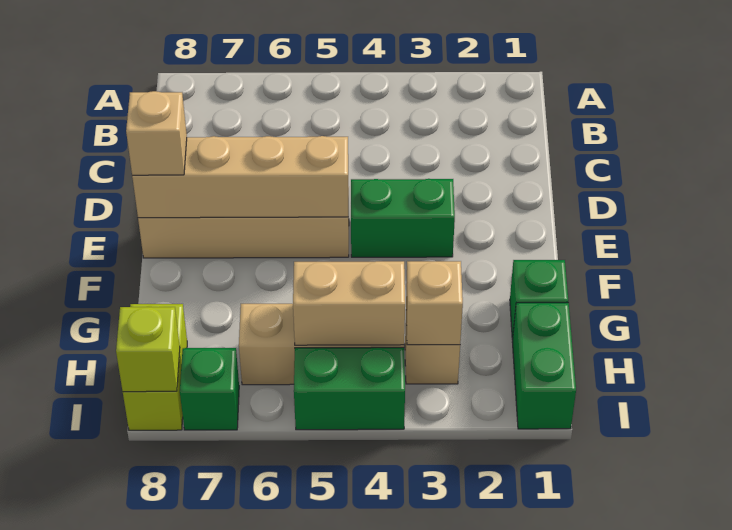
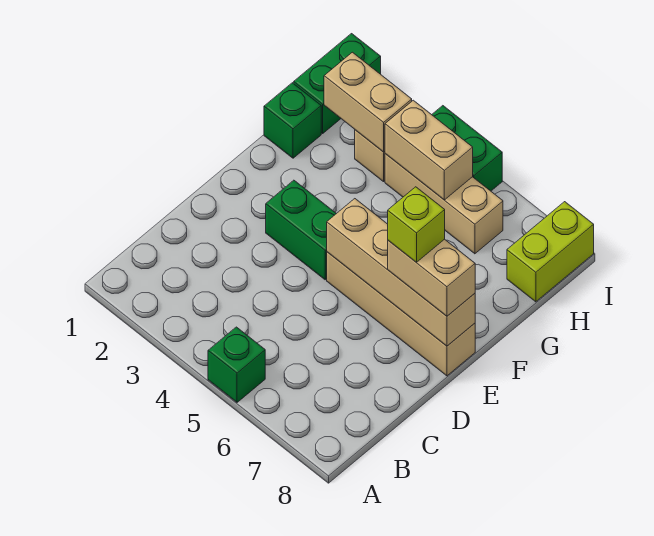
tan brick E8 level 3 -> tan brick E7:E8 level 3
tan brick H3 level 2 -> tan brick H2:H3 level 2
green brick I7 level 1 -> green brick A5 level 1
lime brick I8 level 2 -> lime brick E7 level 4

